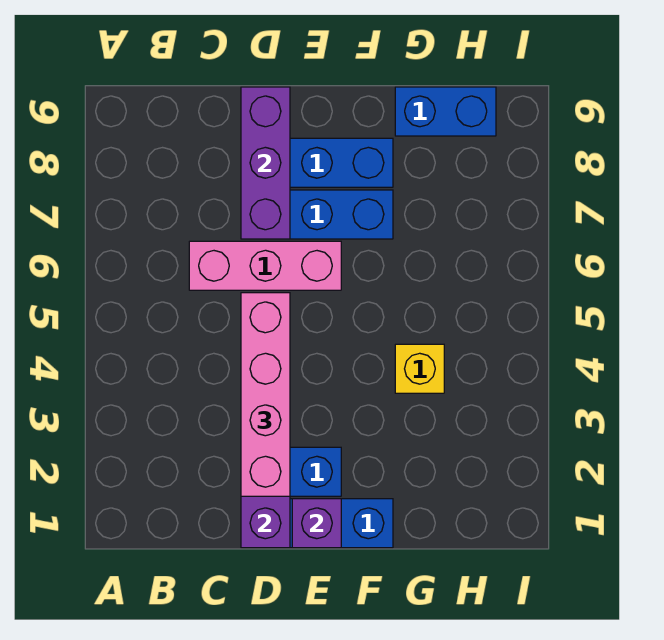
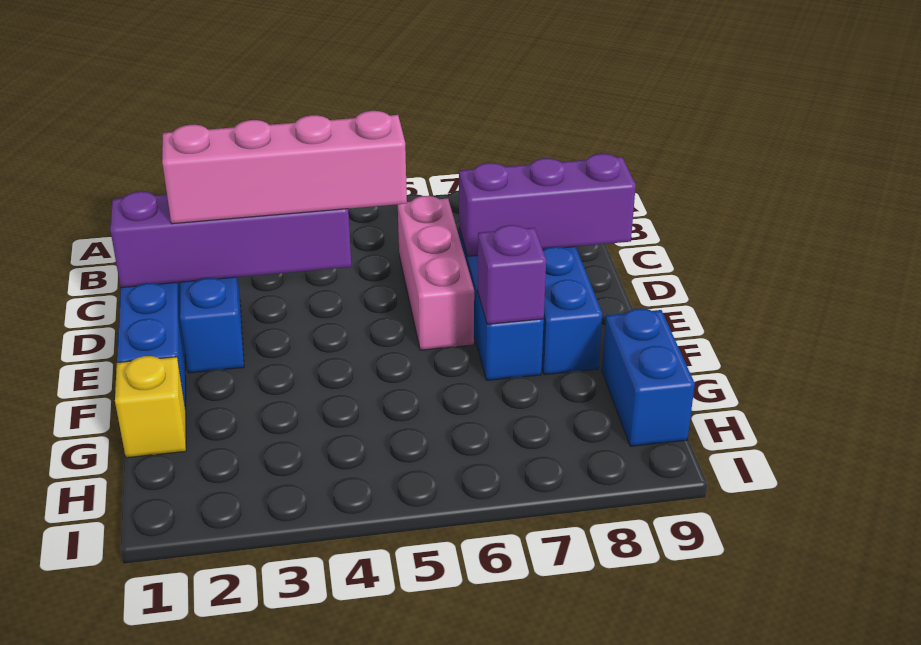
purple brick E1 level 2 -> purple brick F7 level 2
yellow brick G4 level 1 -> yellow brick G1 level 1

